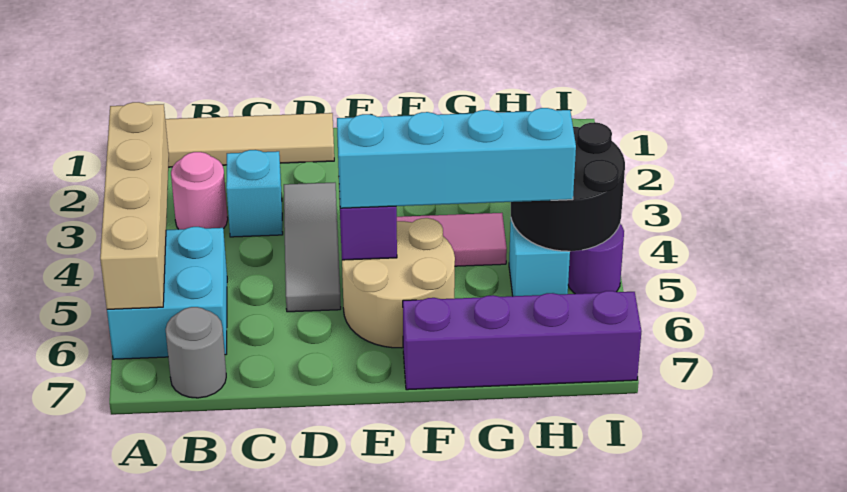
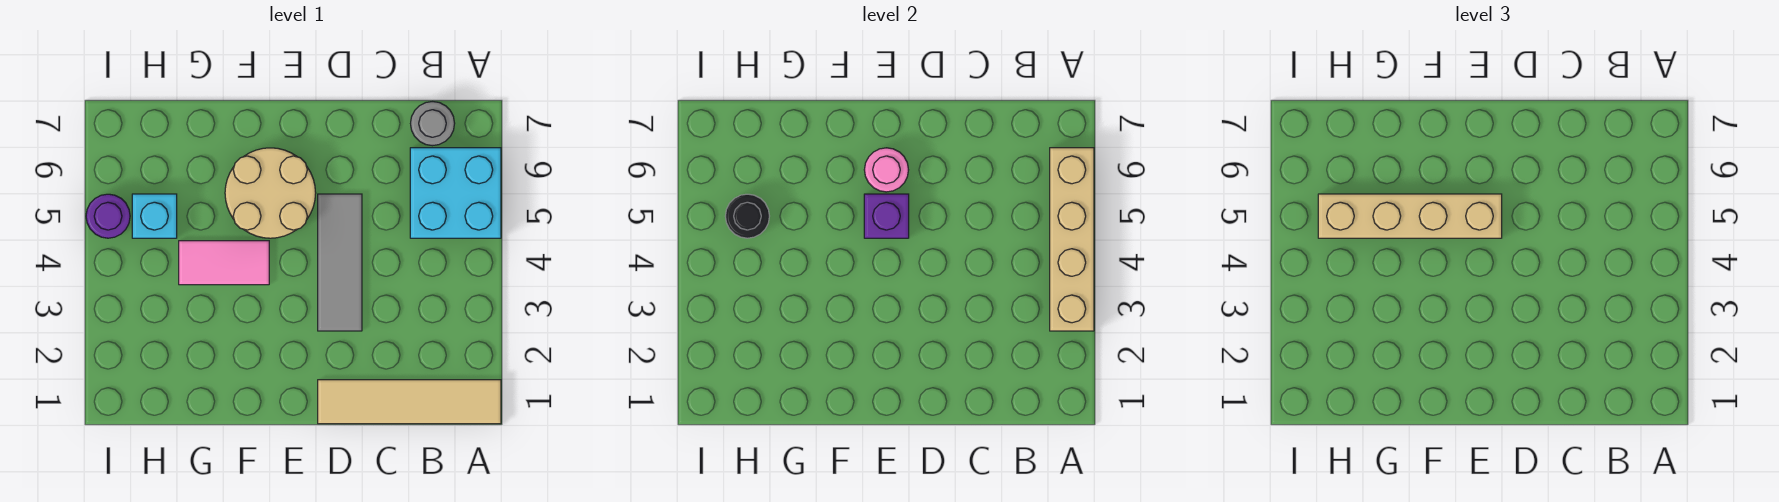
pink round brick B3 level 1 -> pink round brick E6 level 2
cyan brick C3 level 1 -> none
cyan brick E5:H5 level 3 -> tan brick E5:H5 level 3
purple brick F7:I7 level 1 -> none
black round brick H4:I5 level 2 -> black round brick H5 level 2

